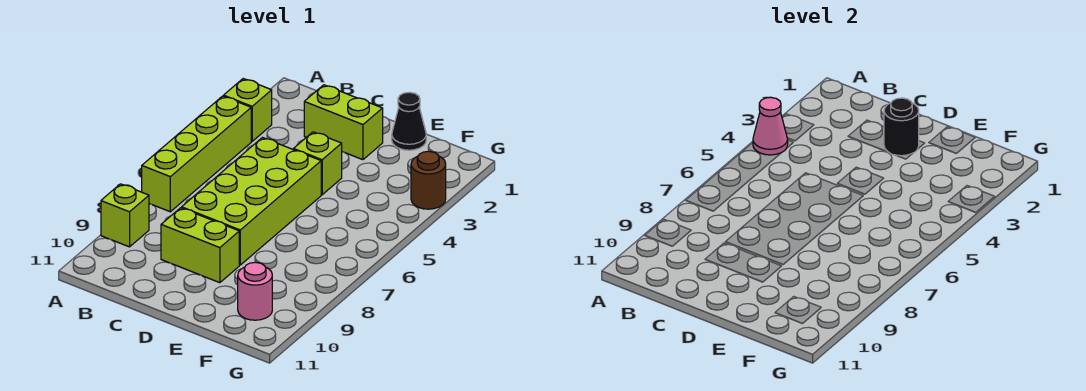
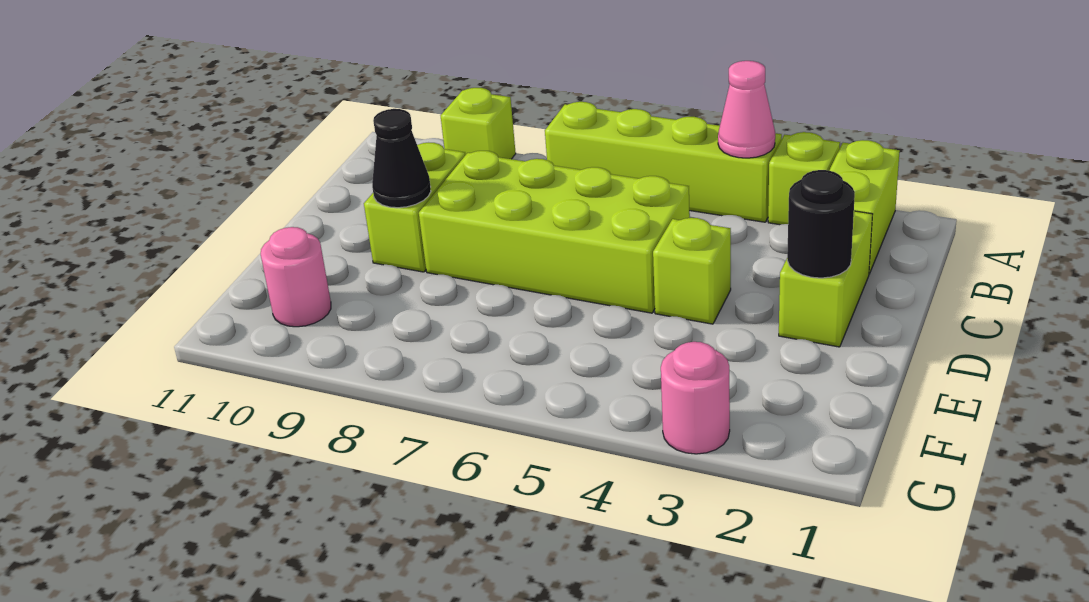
none -> lime brick A2:B2 level 1
black cone E1 level 1 -> black cone D9 level 2
brown round brick G3 level 1 -> pink round brick G3 level 1

